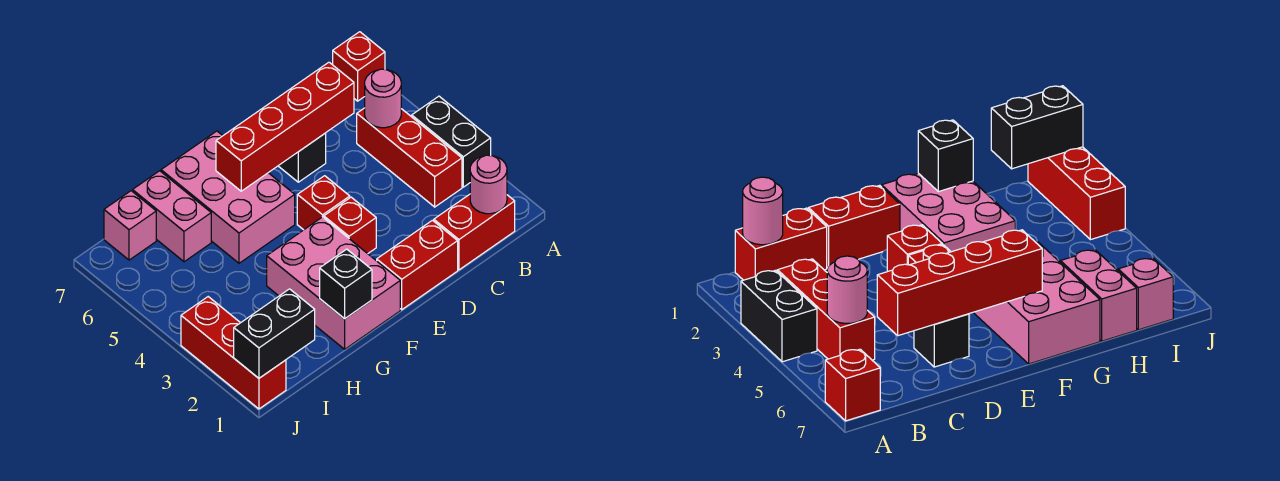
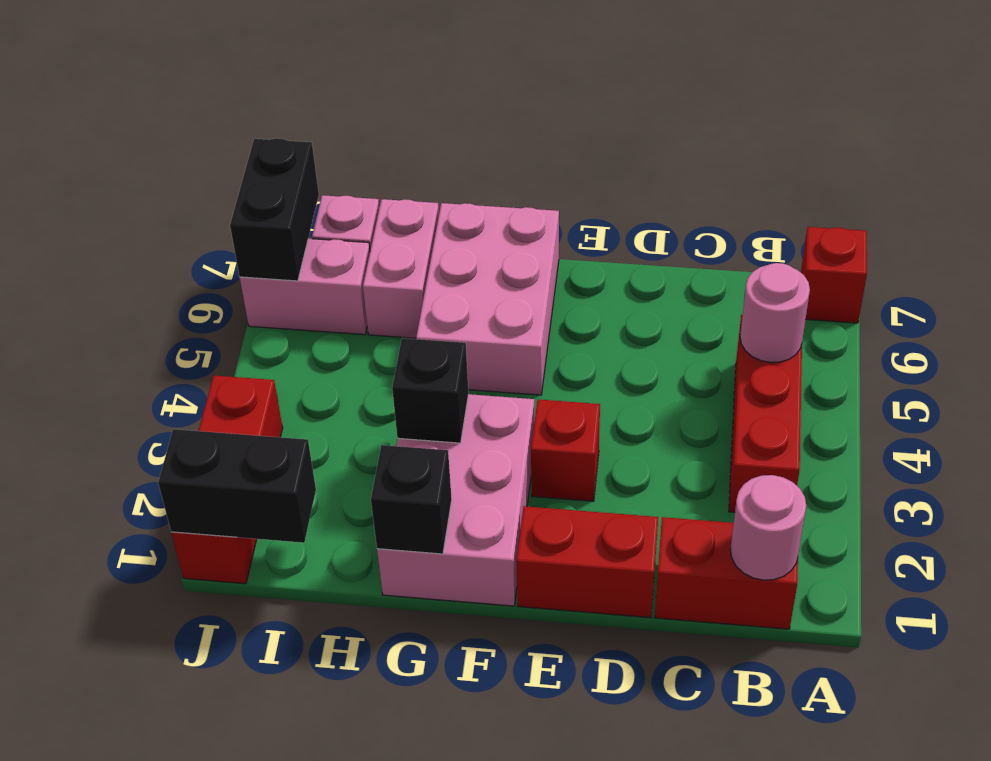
black brick A3:A4 level 1 -> black brick J6:J7 level 2
red brick C6:F6 level 2 -> none
black brick D6 level 1 -> black brick G3 level 2
red brick E4 level 1 -> none
none -> pink brick I6:J6 level 1

